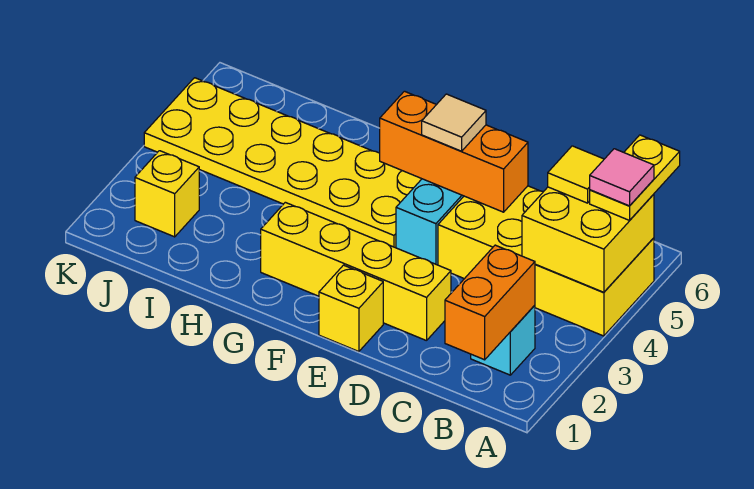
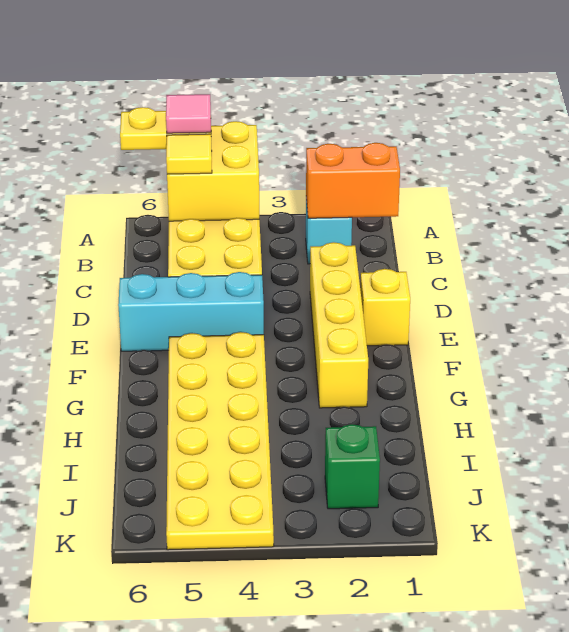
orange brick D5:F5 level 2 -> none
tan tile E5 level 3 -> none
yellow brick J2 level 1 -> green brick J2 level 1

